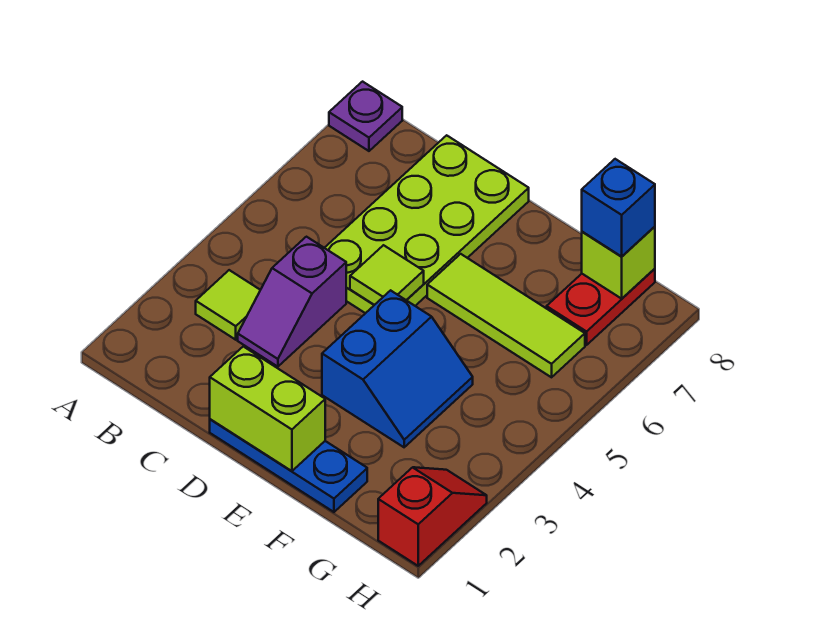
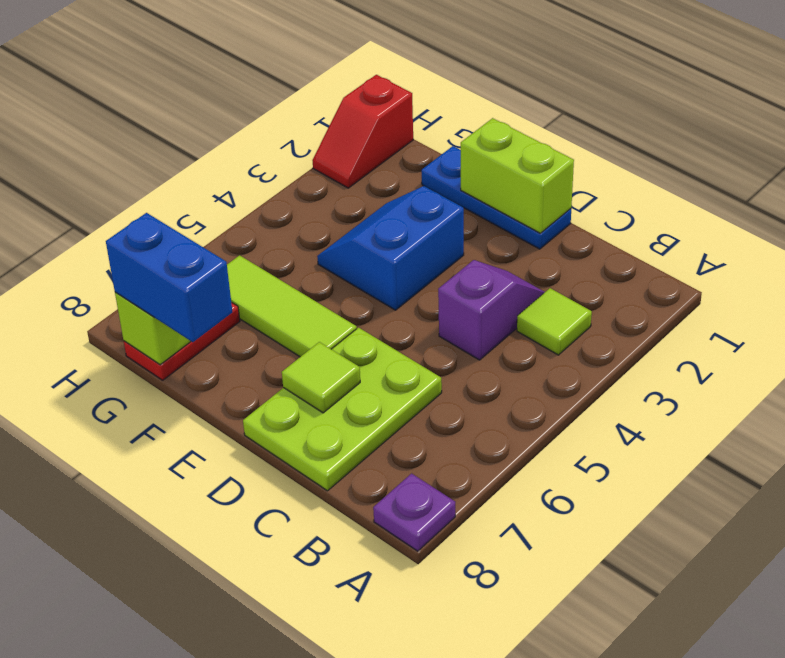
lime plate C5:D8 level 1 -> lime plate C6:D8 level 1
lime tile D5 level 2 -> lime tile D7 level 2
blue brick G8 level 3 -> blue brick F8:G8 level 3

